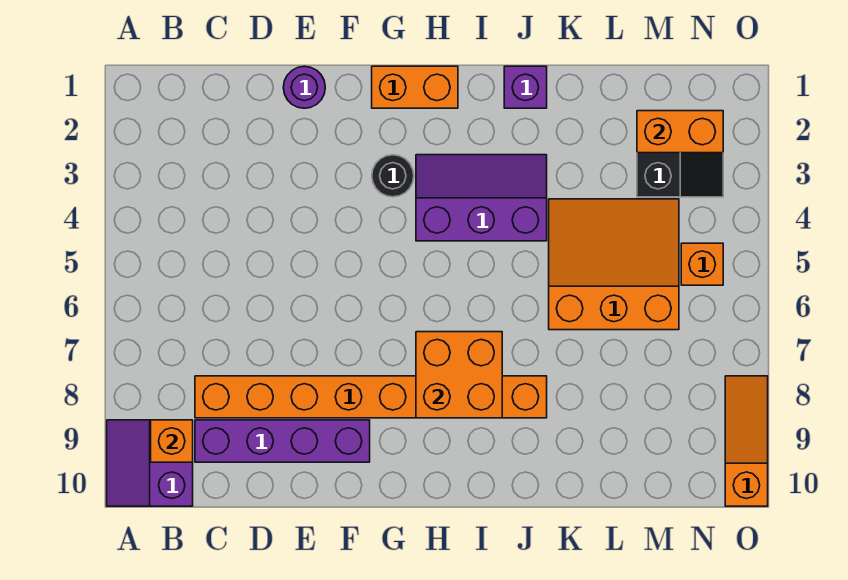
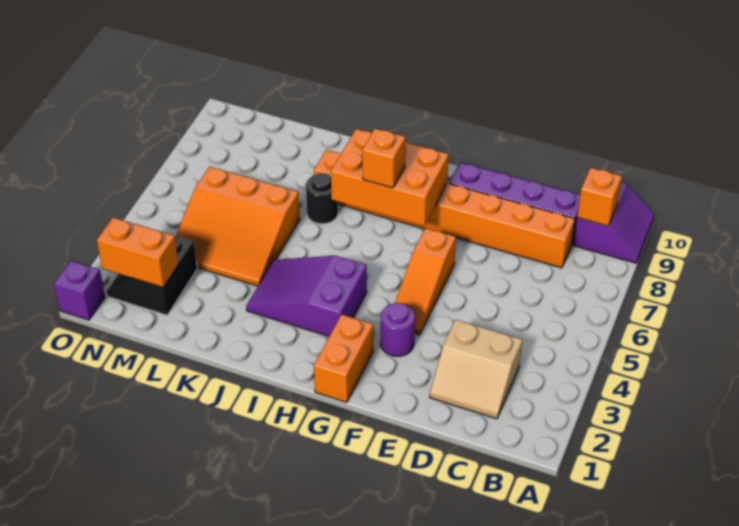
none -> tan slope C2:D3 level 1 top 3
purple round brick E1 level 1 -> purple round brick F3 level 1
orange brick G1:H1 level 1 -> orange brick G1:G2 level 1
black round brick G3 level 1 -> black round brick J7 level 1
purple slope H3:J4 level 1 top 4 -> purple slope H3:J4 level 1 top H
orange brick H7:I8 level 2 -> orange brick G7:I8 level 2
purple brick J1 level 1 -> purple brick O1 level 1
orange brick N5 level 1 -> orange brick H7 level 3
orange slope O8:O10 level 1 top 10 -> orange slope F4:F6 level 1 top 6

